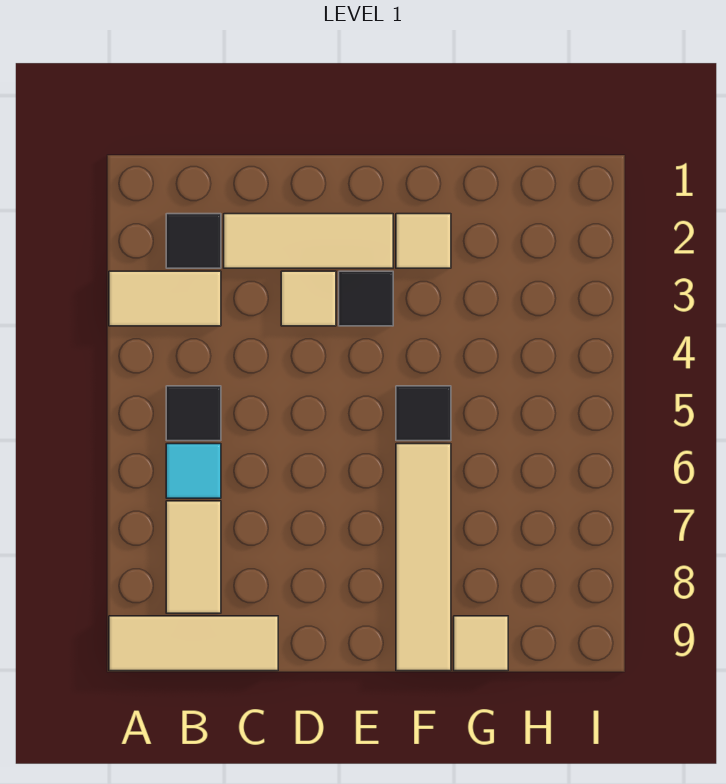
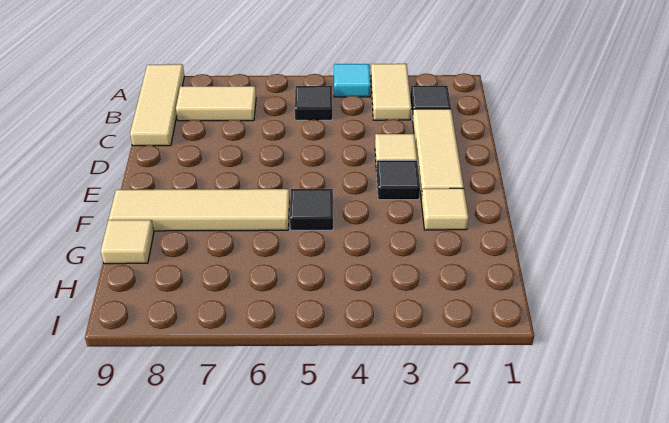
cyan tile B6 level 1 -> cyan tile A4 level 1

